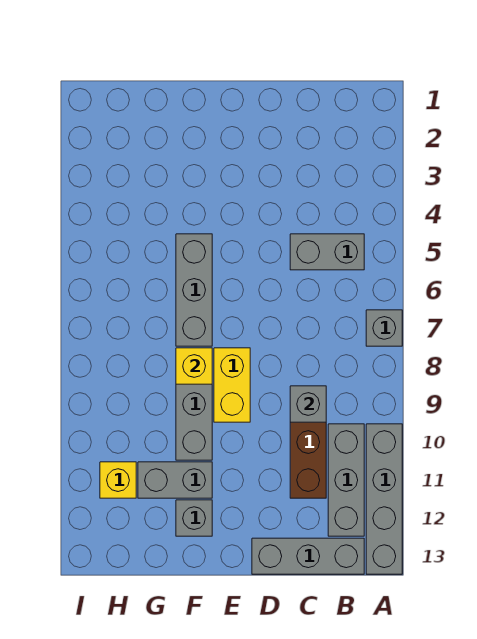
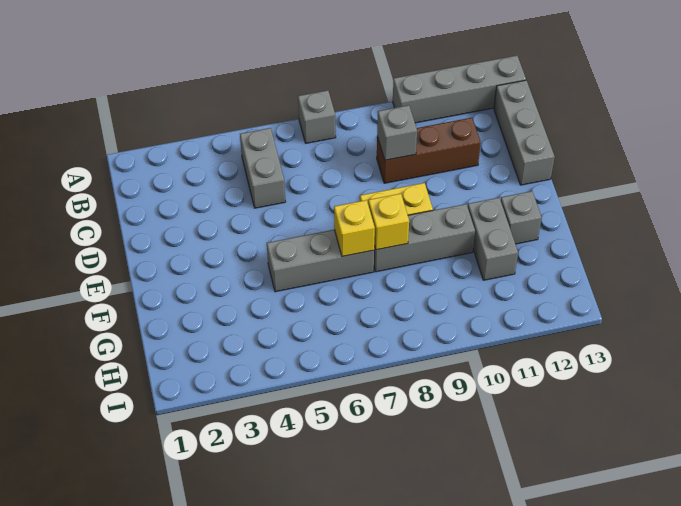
grey brick B10:B12 level 1 -> none
yellow brick H11 level 1 -> yellow brick F7 level 2

